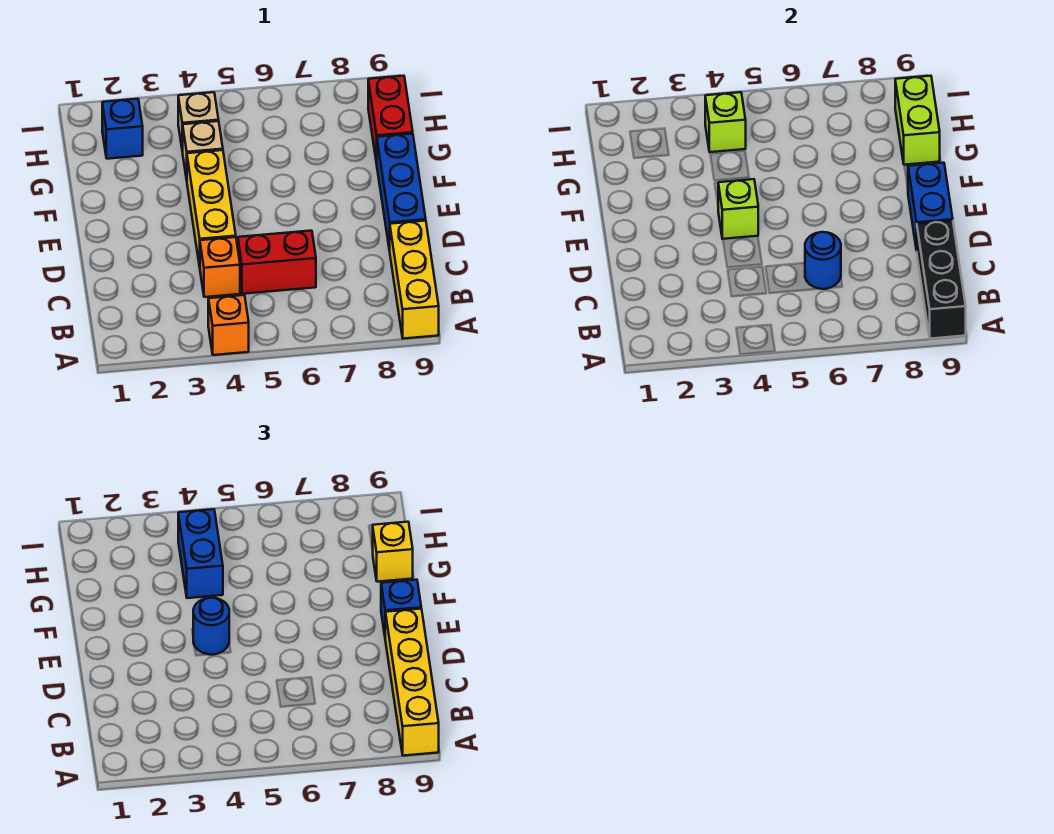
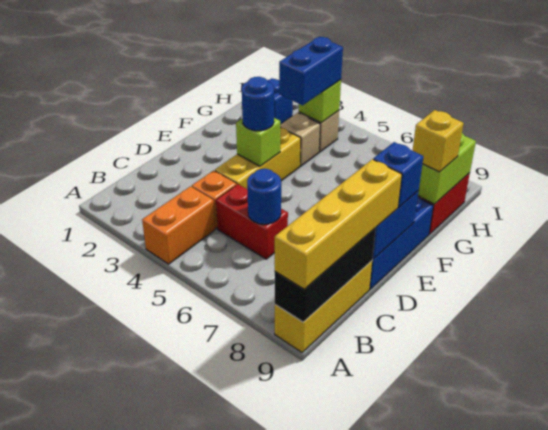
orange brick A4 level 1 -> orange brick A4:B4 level 1

